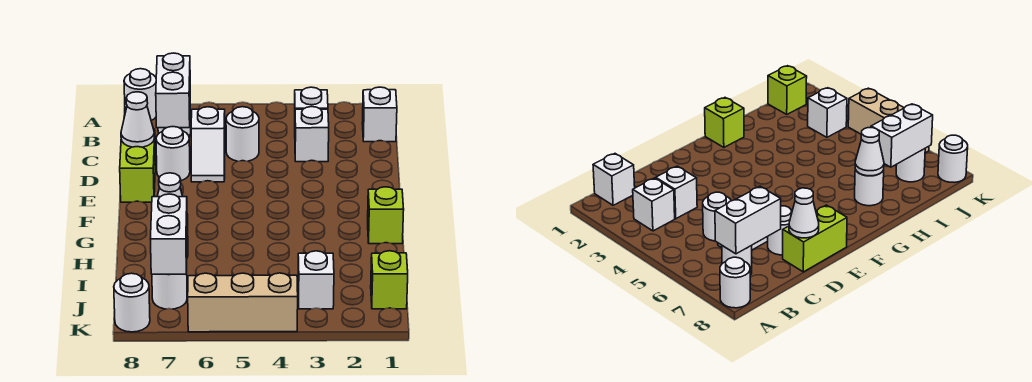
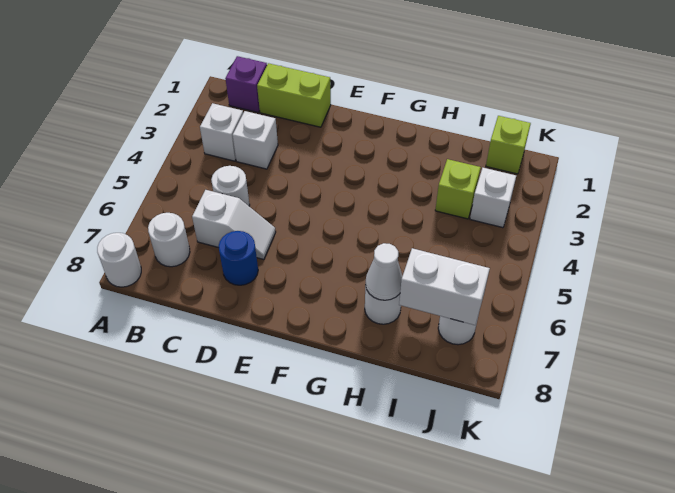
white brick B1 level 1 -> purple brick B1 level 1
white brick B7:C7 level 2 -> none
white round brick D7 level 1 -> blue round brick D7 level 1
lime brick D8:E8 level 1 -> lime brick C1:D1 level 1
white cone D8 level 2 -> none
lime brick G1 level 1 -> lime brick I3 level 1
tan brick K4:K6 level 1 -> none
white round brick K8 level 1 -> none

